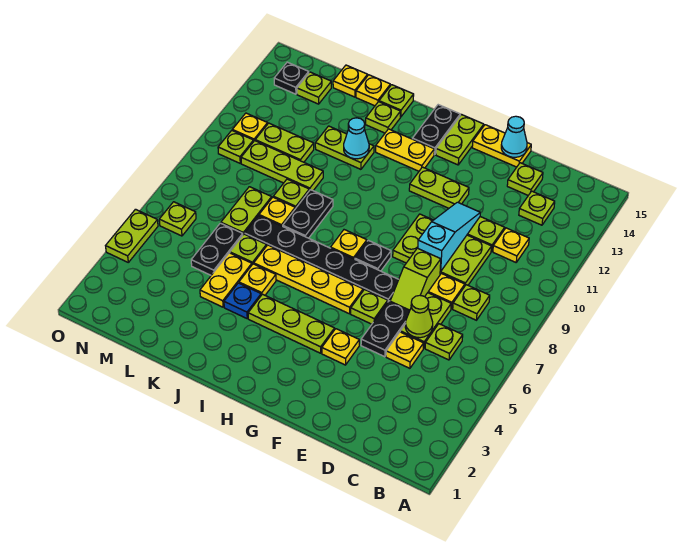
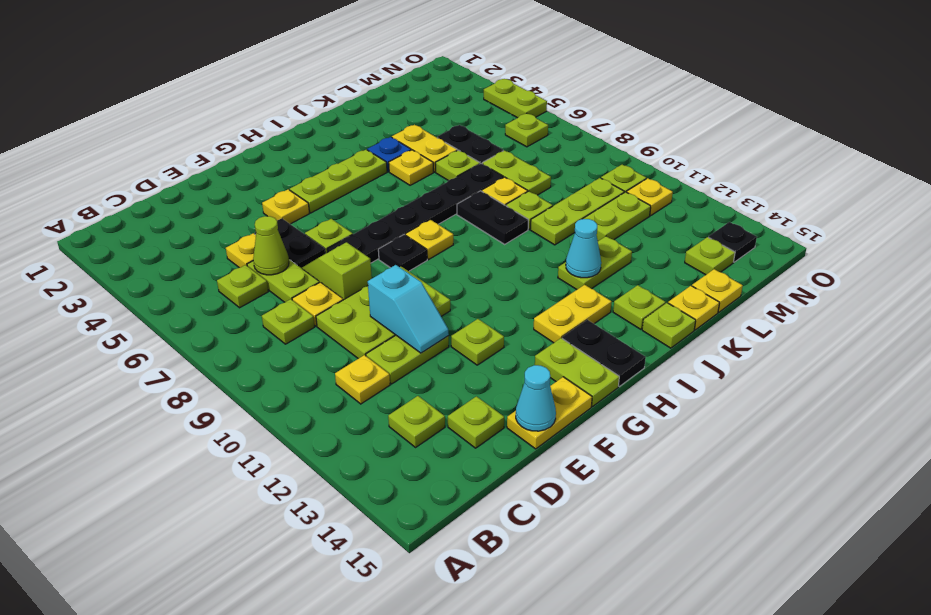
cyan slope E9:E11 level 2 top 9 -> cyan slope E10:E11 level 2 top 10
lime plate F12:G12 level 1 -> lime plate F12 level 1
yellow plate G6:J6 level 1 -> none

